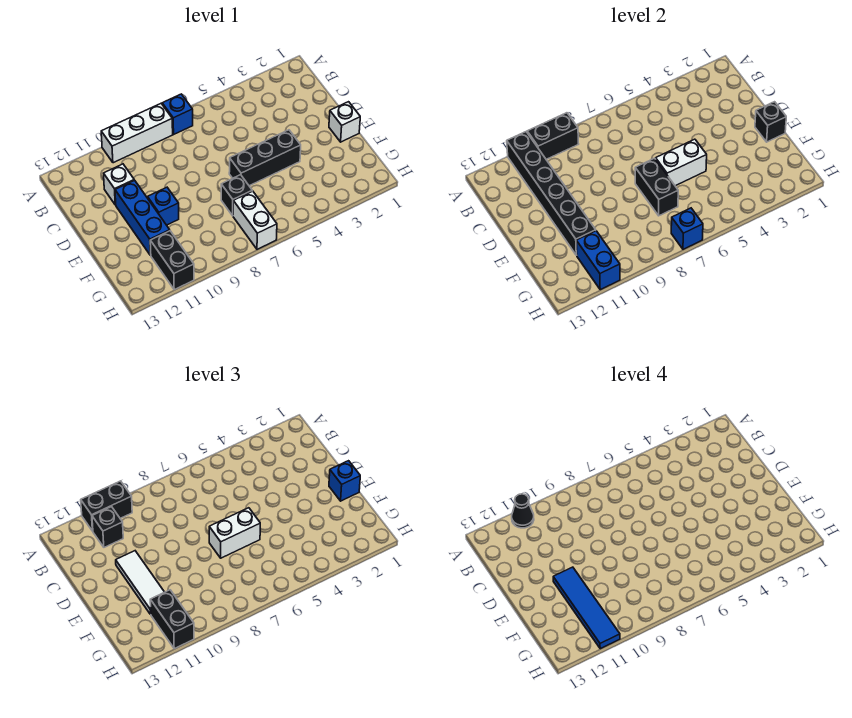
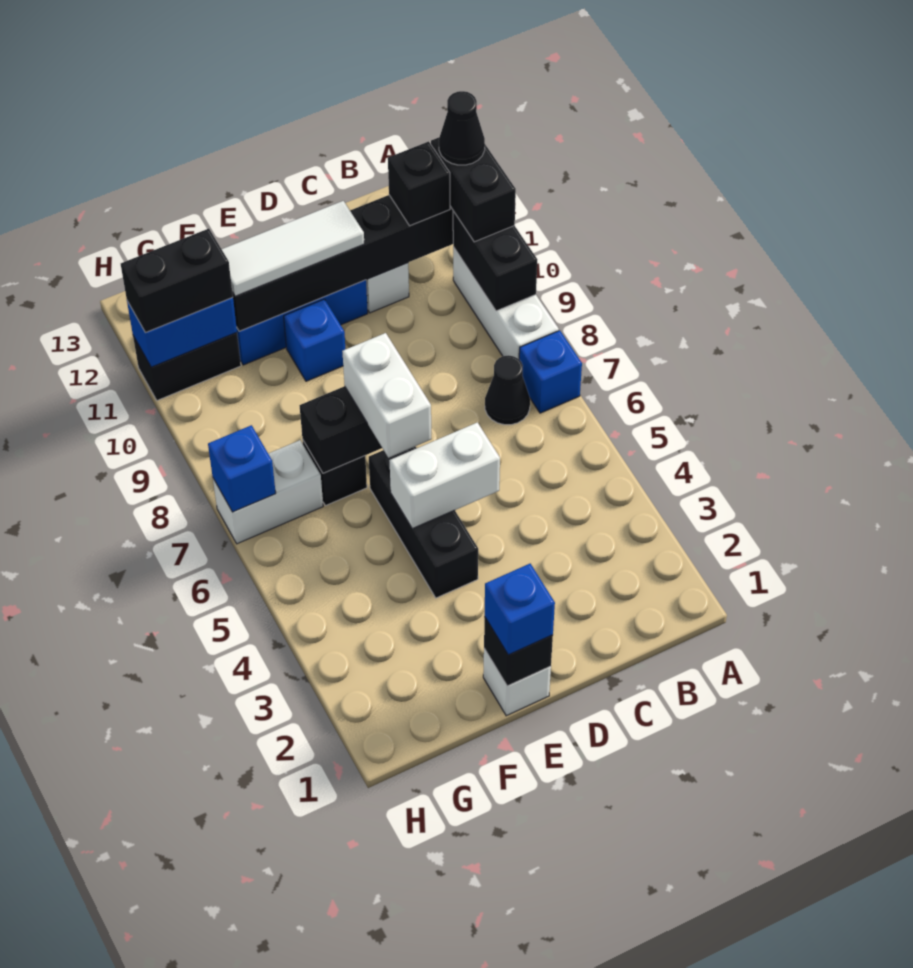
none -> black cone B7 level 1
white brick E5:E6 level 2 -> white brick D5:E5 level 2
blue tile E11:H11 level 4 -> none

